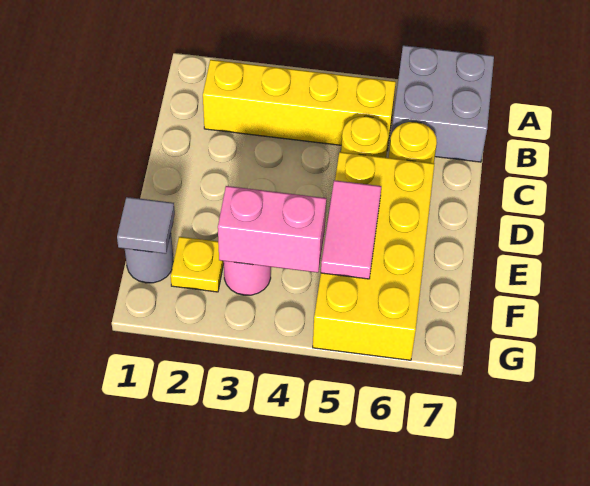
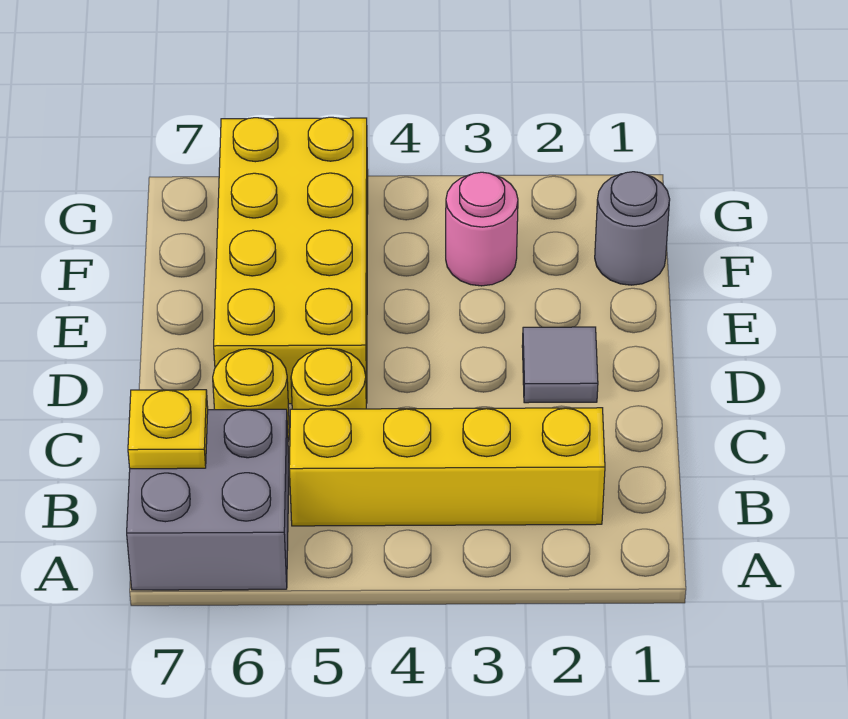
pink tile E5:F5 level 2 -> none
grey tile F1 level 2 -> grey tile D2 level 1
yellow plate F2 level 1 -> yellow plate B7 level 2
pink brick F3:F4 level 2 -> none

